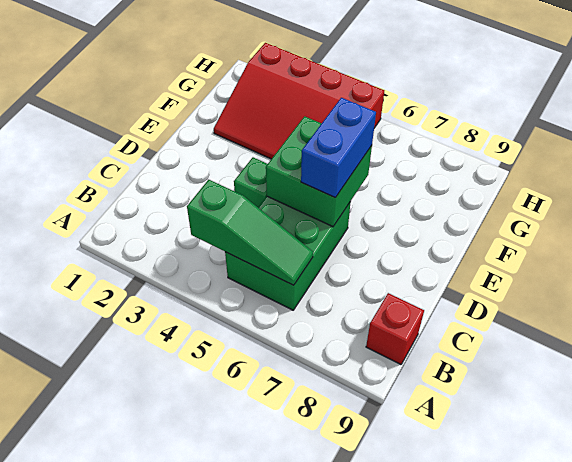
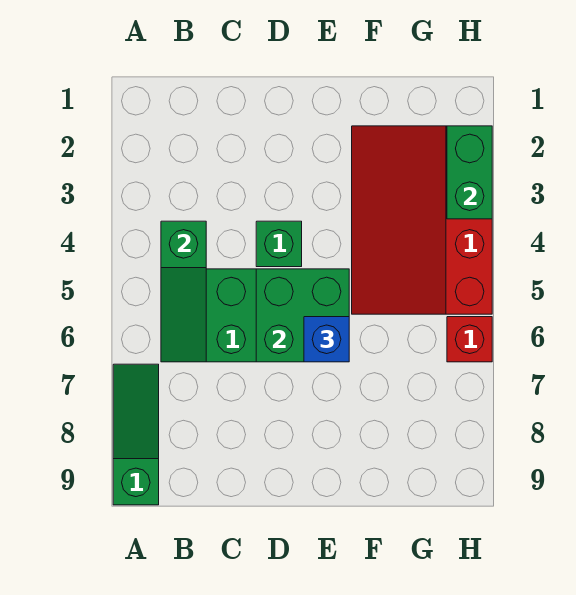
none -> green slope A7:A9 level 1 top 9
red brick B9 level 1 -> red brick H6 level 1
blue brick D6:E6 level 3 -> blue brick E6 level 3
none -> green brick H2:H3 level 2

